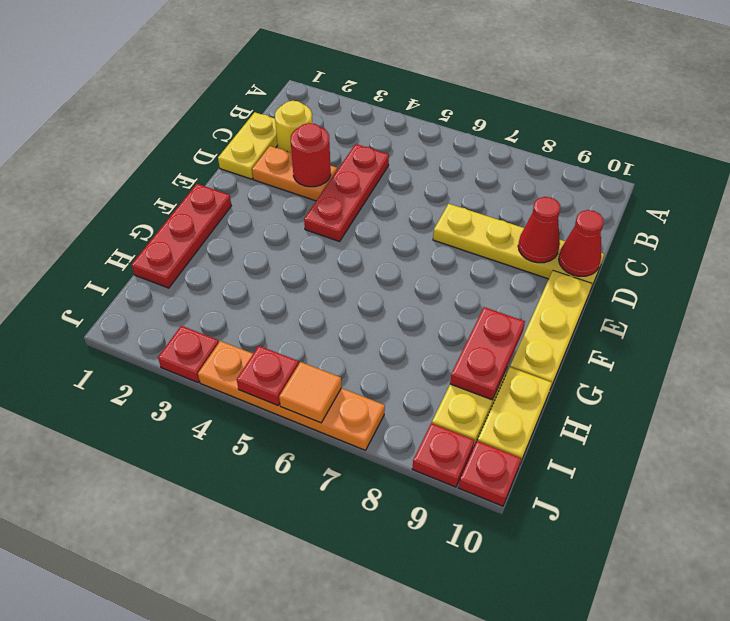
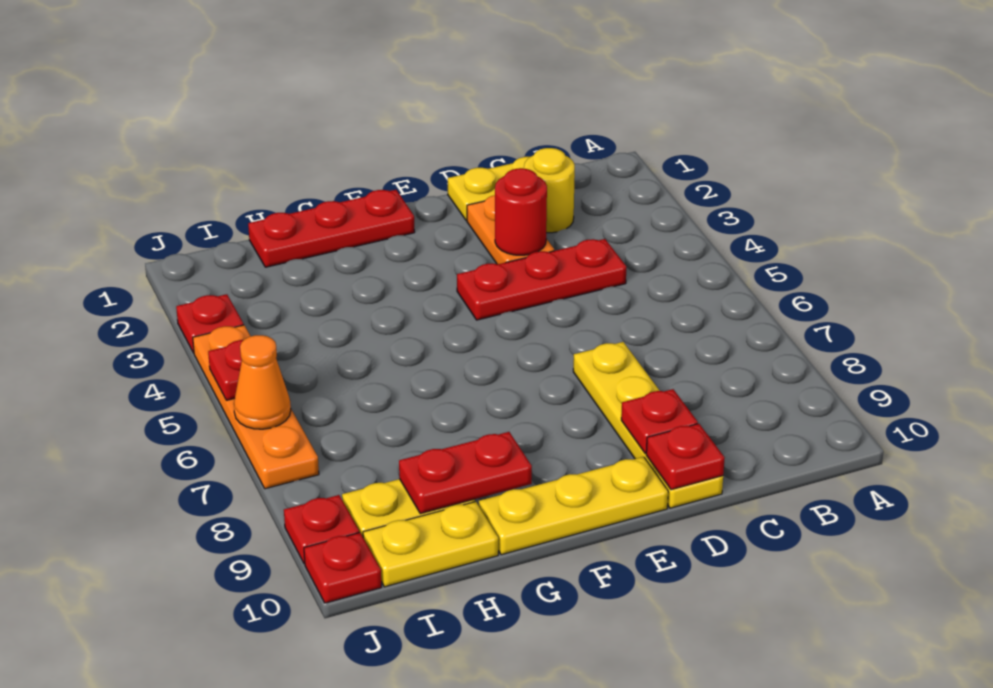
red cone D9 level 2 -> red plate D9 level 2
red cone D10 level 2 -> red plate D10 level 2
orange tile J6 level 2 -> orange cone J6 level 2

